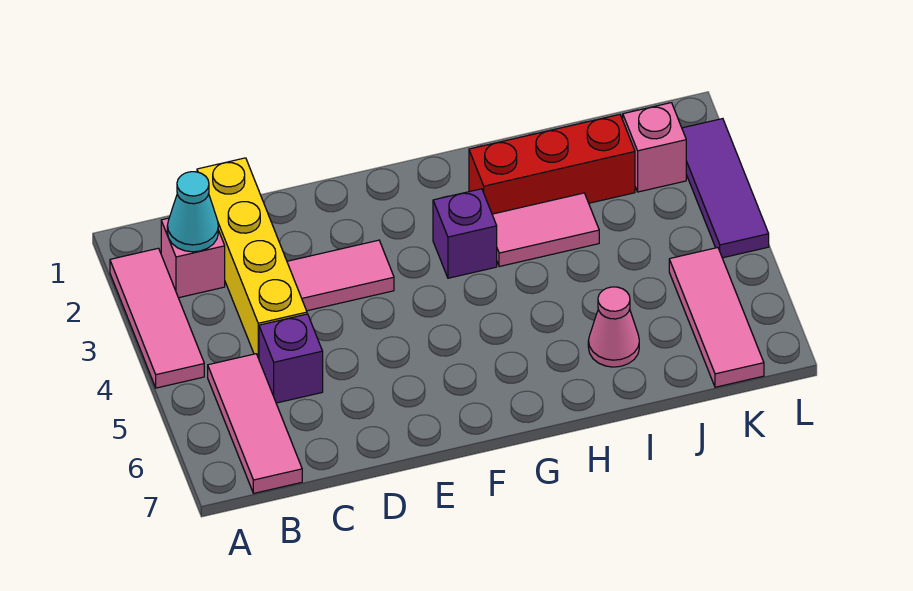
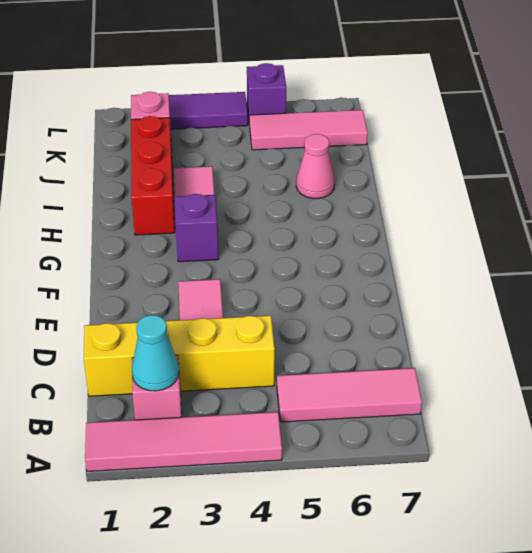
pink tile A2:A4 level 1 -> pink tile A1:A4 level 1
purple brick C5 level 1 -> purple brick L5 level 1

